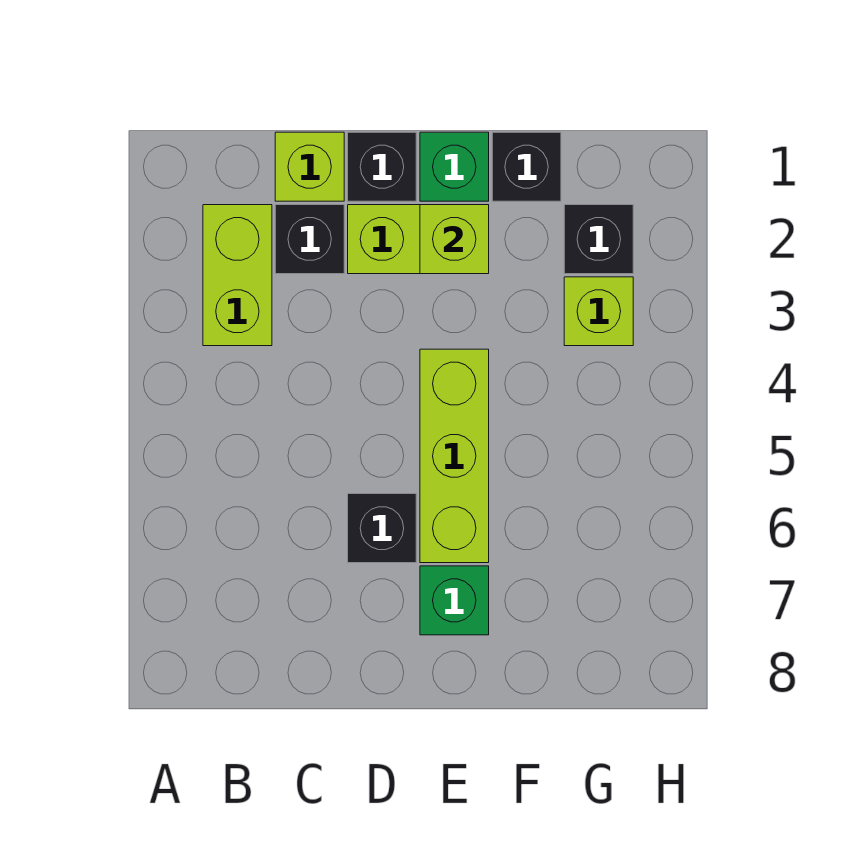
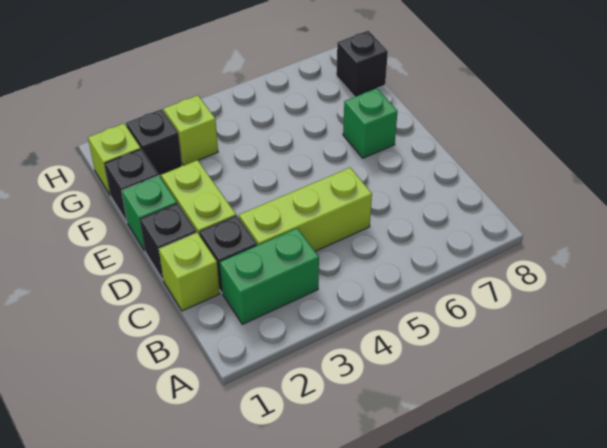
lime brick B2:B3 level 1 -> green brick B2:B3 level 1
black brick D6 level 1 -> black brick G8 level 1
lime brick E2 level 2 -> lime brick G1 level 1
lime brick E4:E6 level 1 -> lime brick C3:C5 level 1

